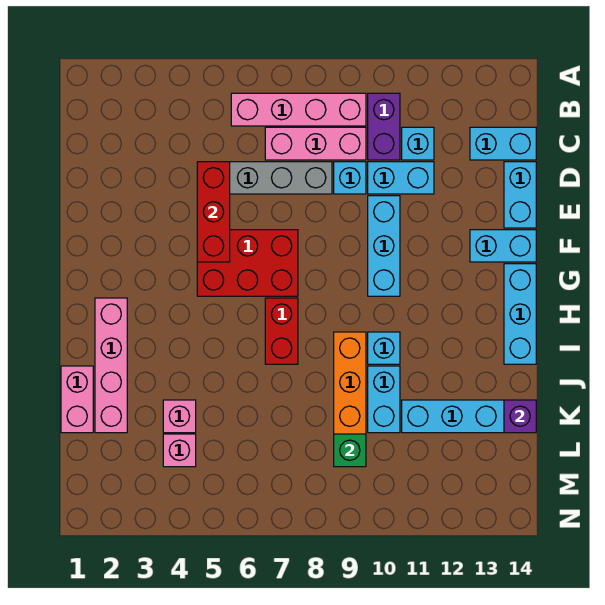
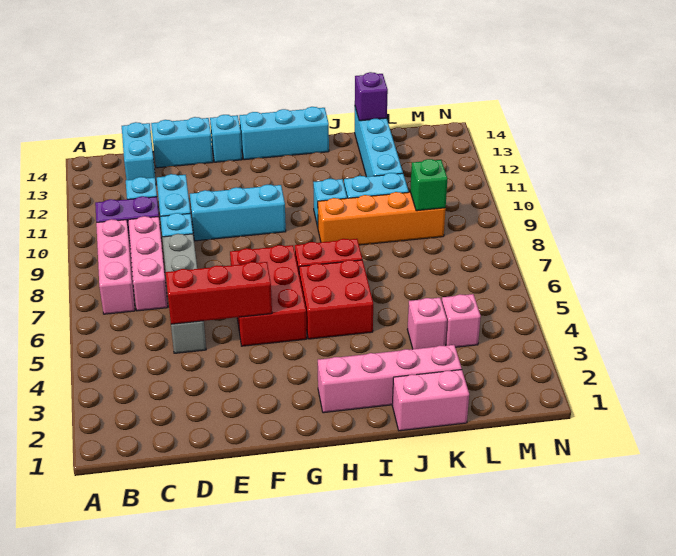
pink brick B6:B9 level 1 -> pink brick B7:B9 level 1
cyan brick F13:F14 level 1 -> cyan brick F14 level 1
none -> red brick H5:I6 level 1

